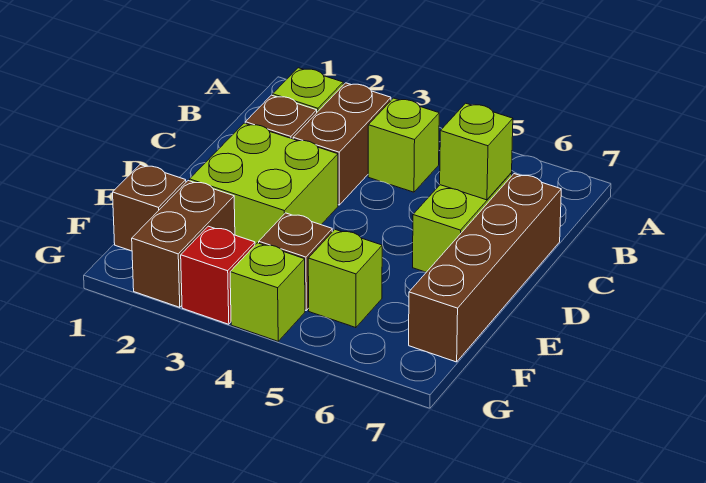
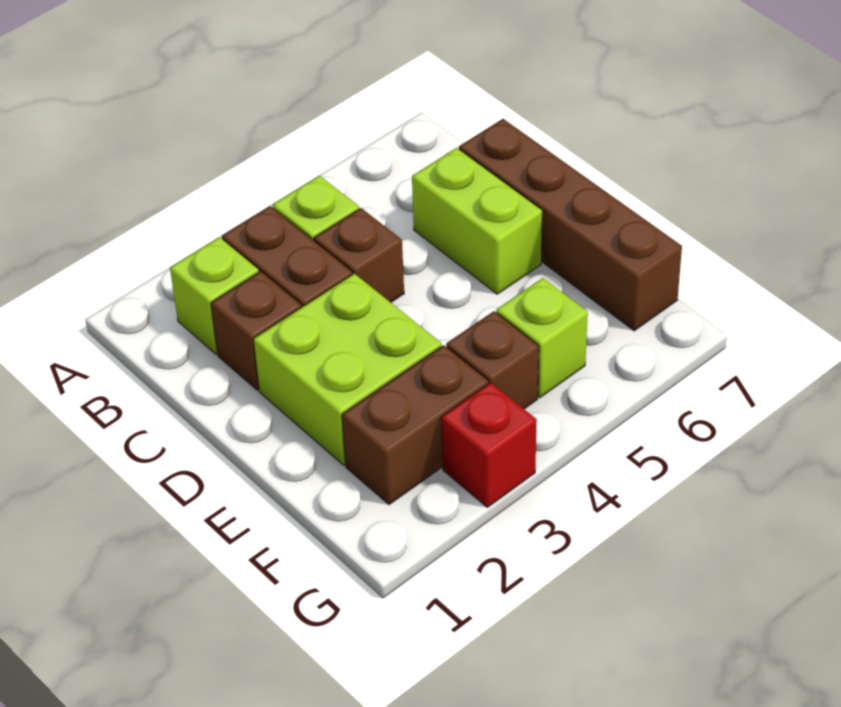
lime brick C6 level 2 -> none
brown brick F1 level 1 -> brown brick C4 level 1
brown brick F2:G2 level 1 -> brown brick F2:F3 level 1
lime brick G4 level 1 -> none

